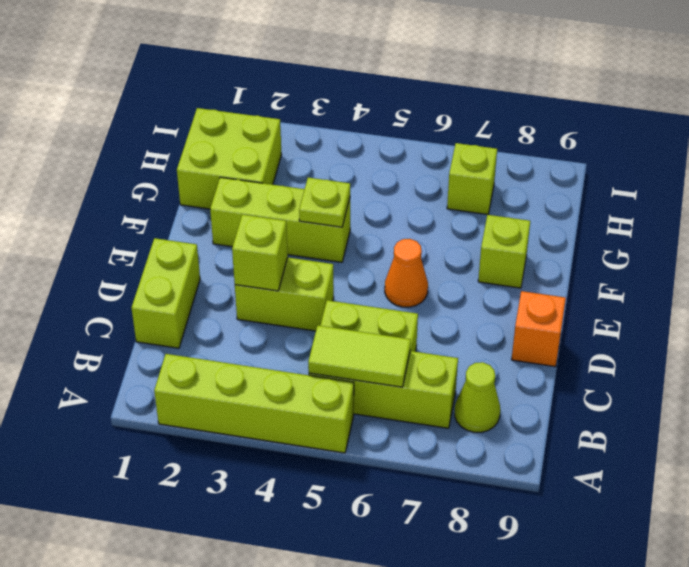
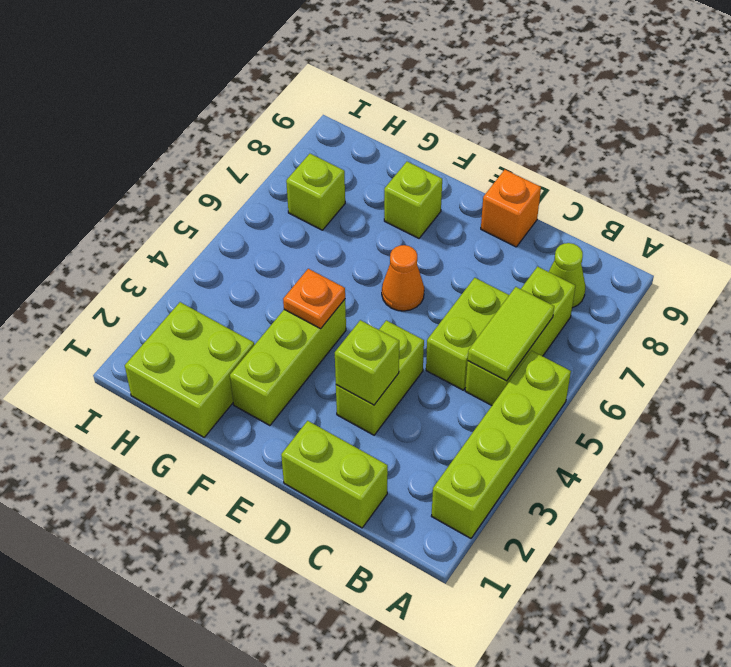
lime plate F4 level 2 -> orange plate F4 level 2

